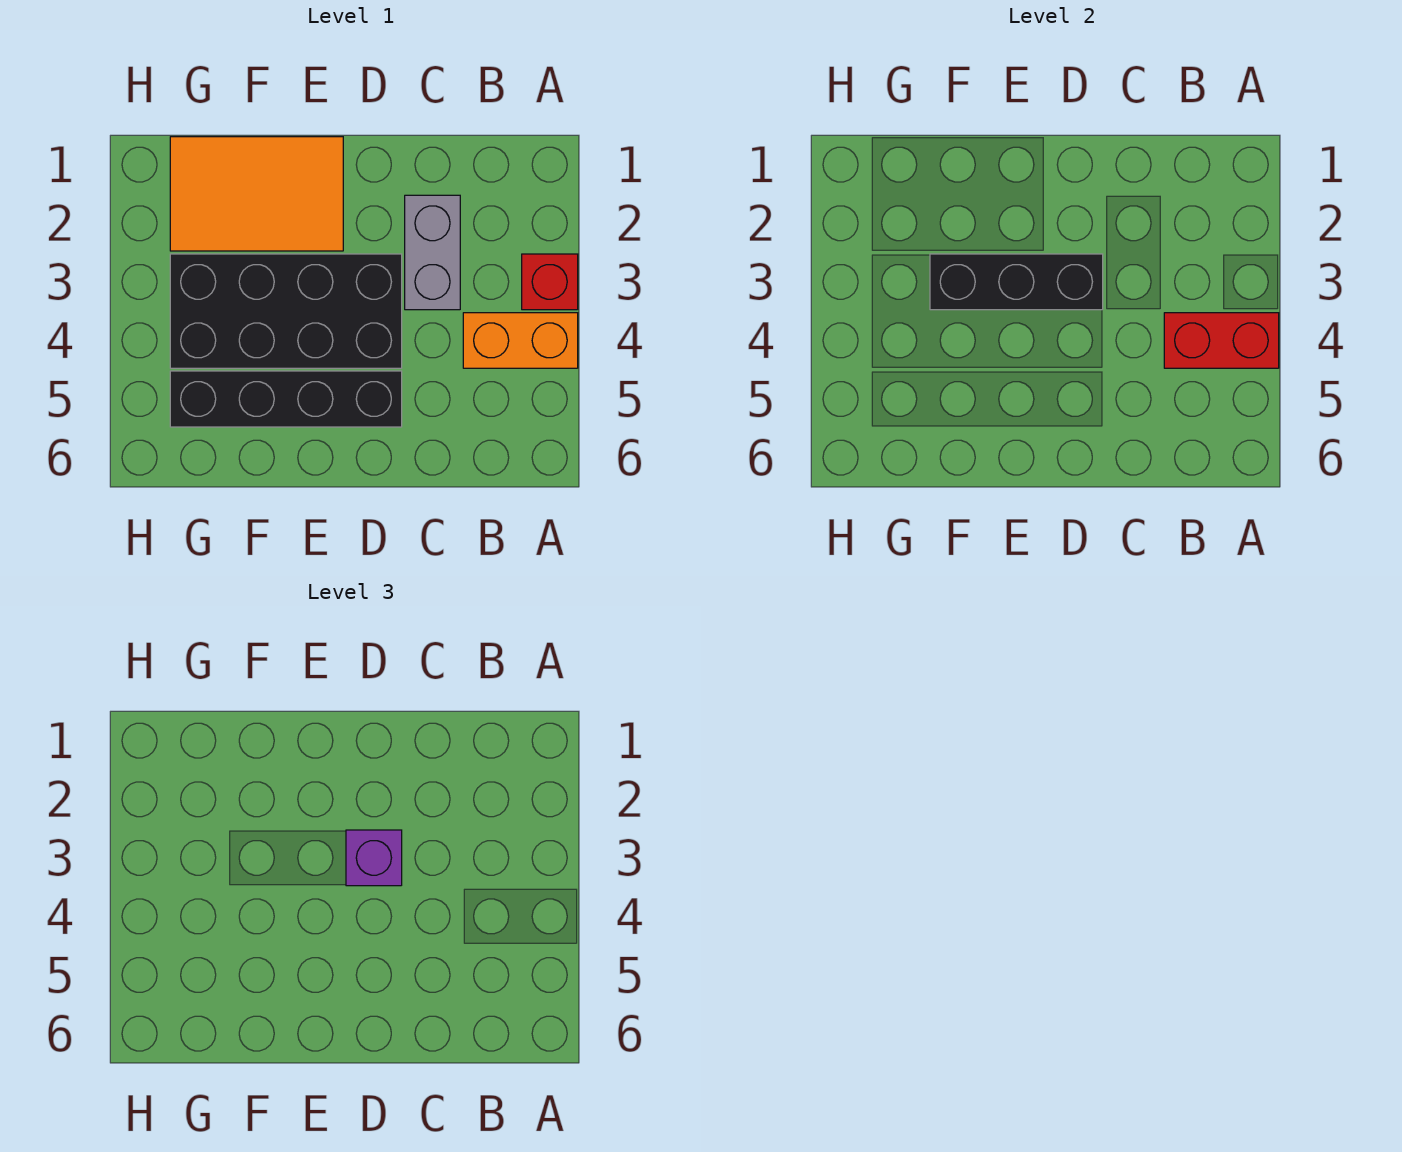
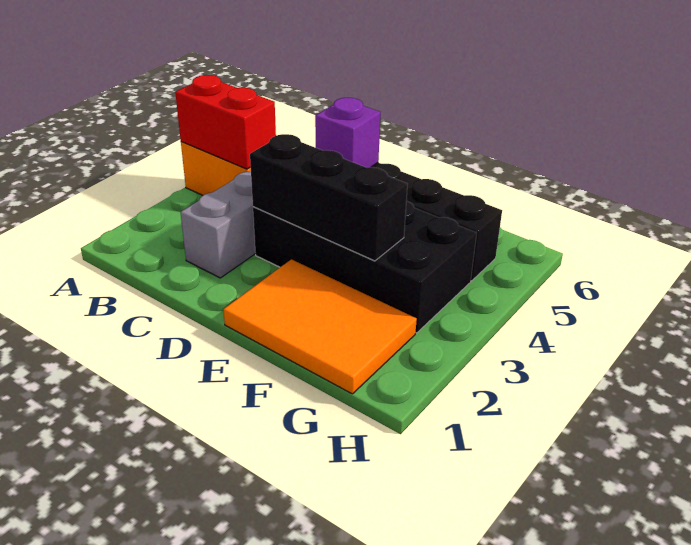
red brick A3 level 1 -> none
purple brick D3 level 3 -> purple brick D5 level 2

